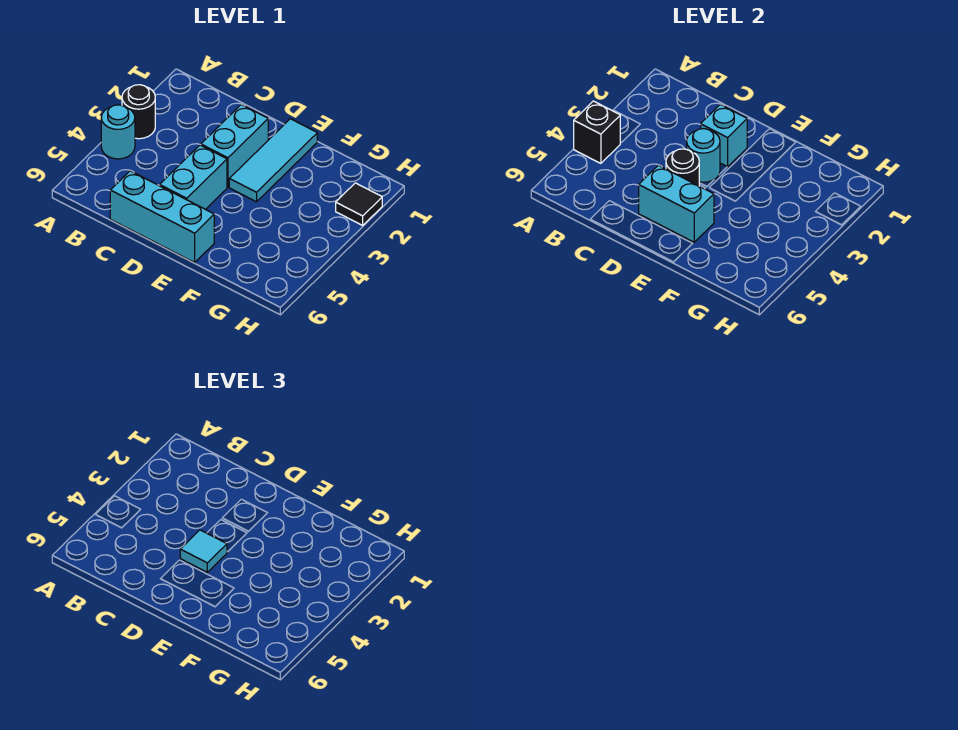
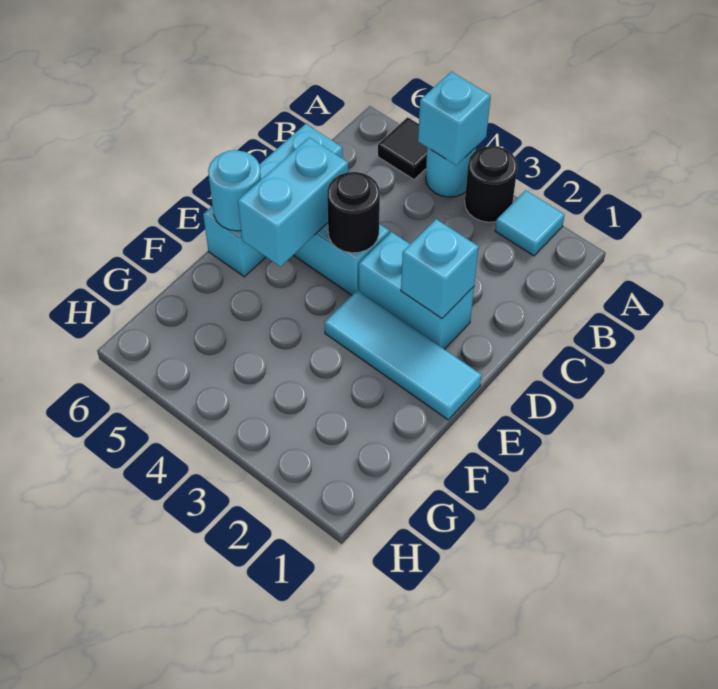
black brick A4 level 2 -> cyan brick A4 level 2
cyan round brick D3 level 2 -> cyan round brick E6 level 2
cyan tile D4 level 3 -> cyan tile A2 level 1
black tile H2 level 1 -> black tile A5 level 1

